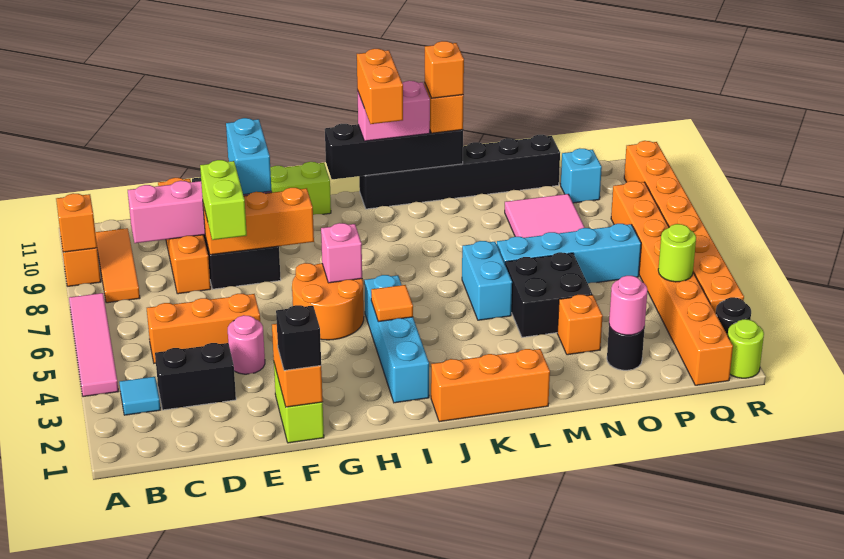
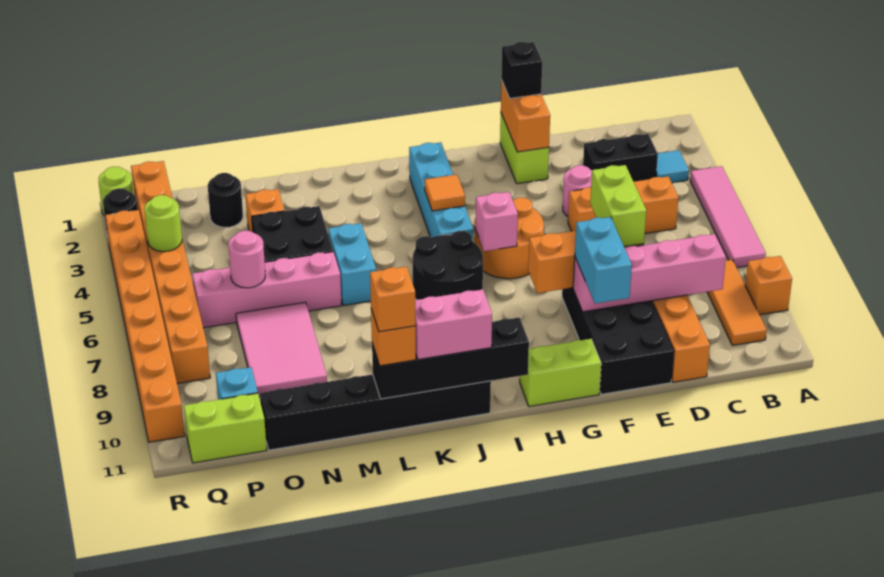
orange brick A9 level 2 -> none
none -> black round brick I6:J7 level 1
orange brick J1:L1 level 1 -> none
orange brick J10:J11 level 4 -> none
cyan brick M6:P6 level 1 -> pink brick M6:P6 level 1
pink round brick O2 level 2 -> pink round brick O6 level 2
none -> lime brick P11:Q11 level 1

